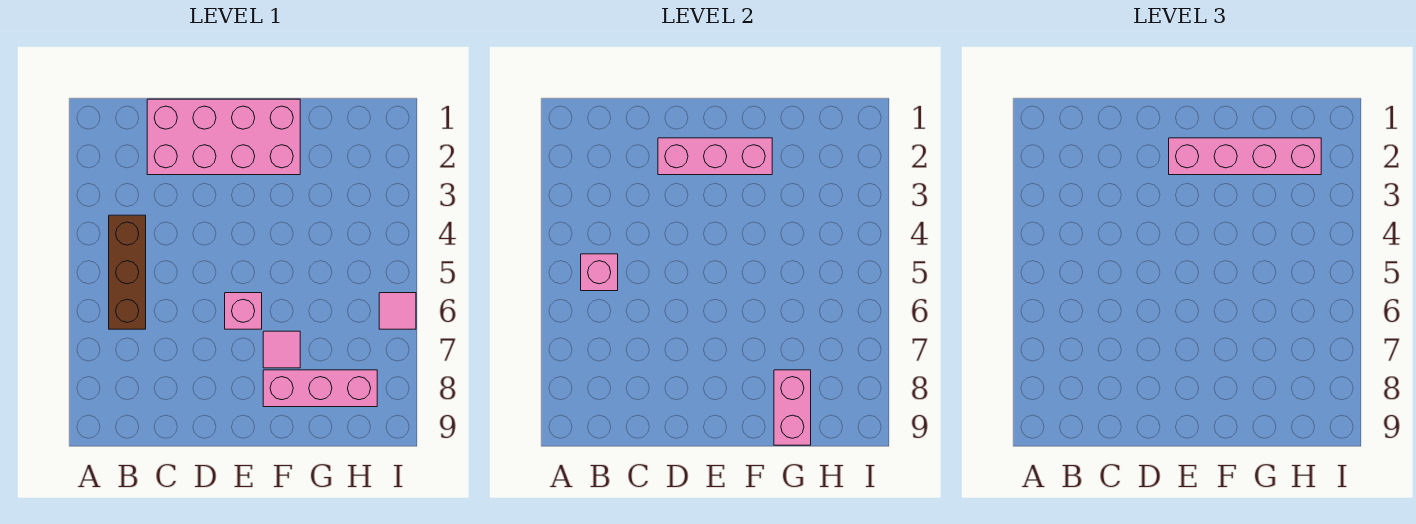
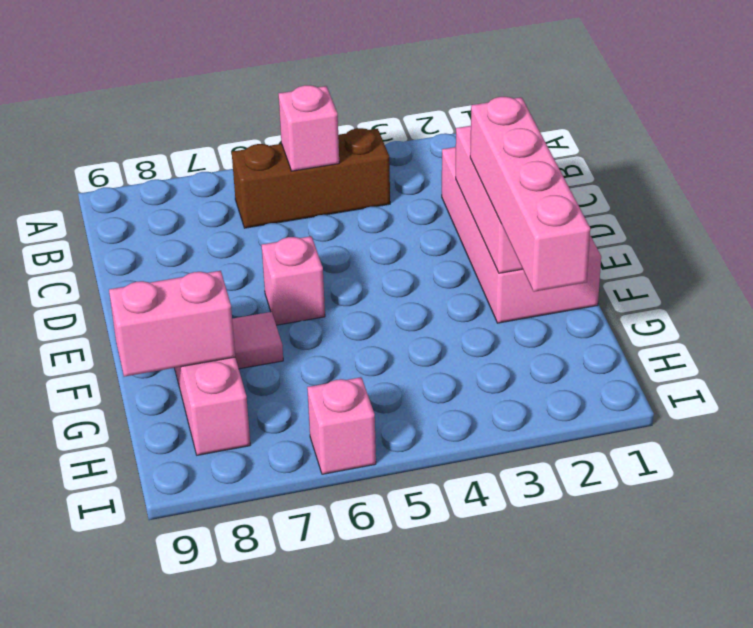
pink tile I6 level 1 -> pink brick I6 level 1

